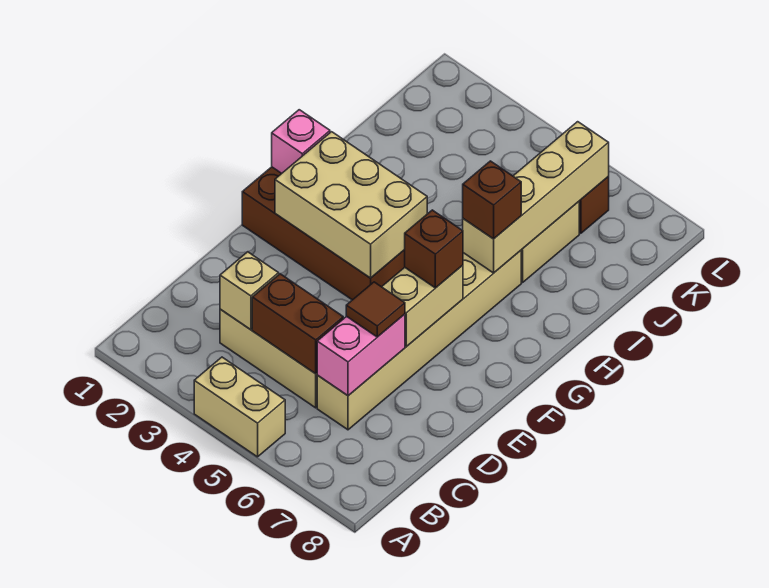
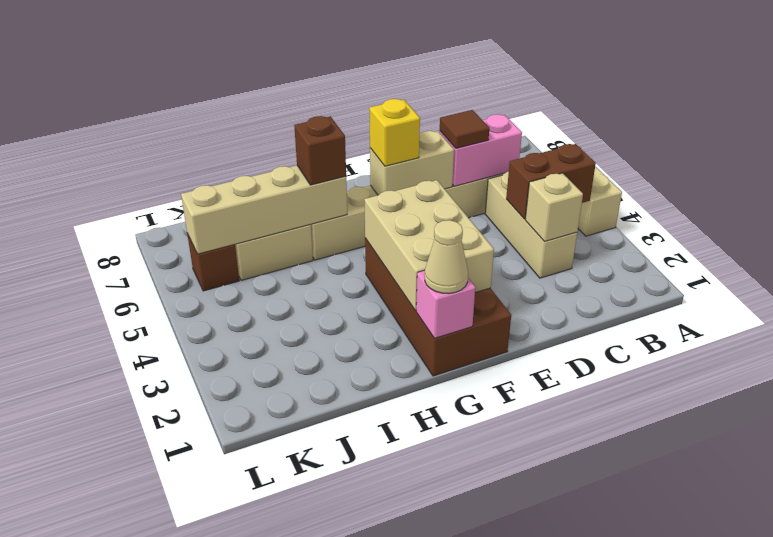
brown brick C4:C5 level 2 -> brown brick B4:C4 level 2
brown brick F6 level 3 -> yellow brick F6 level 3
none -> tan cone G1 level 3

